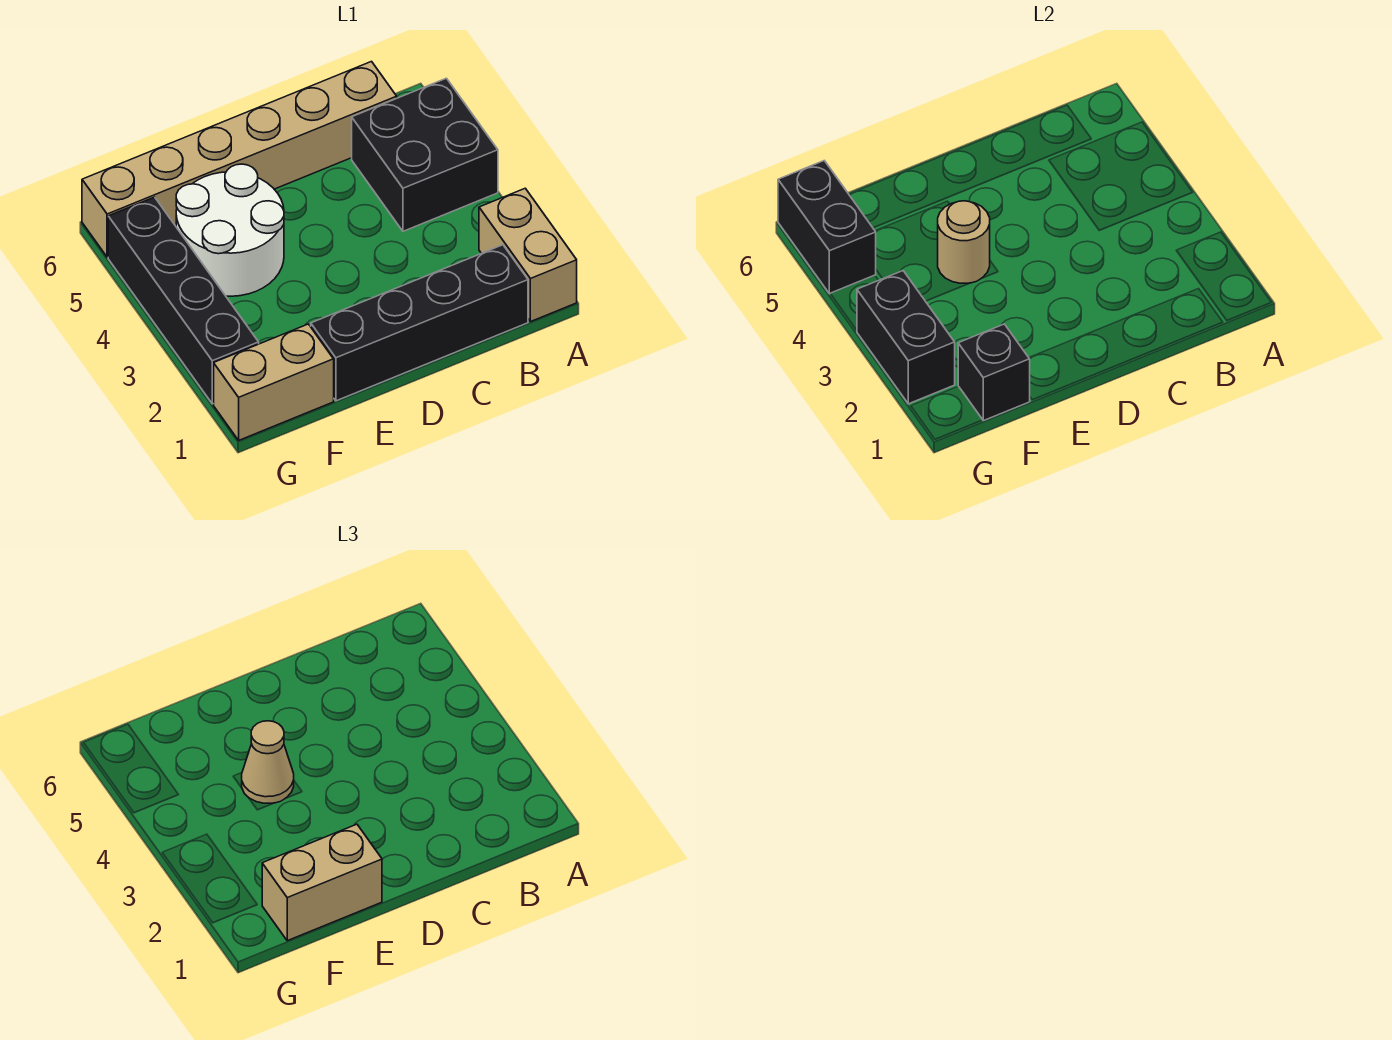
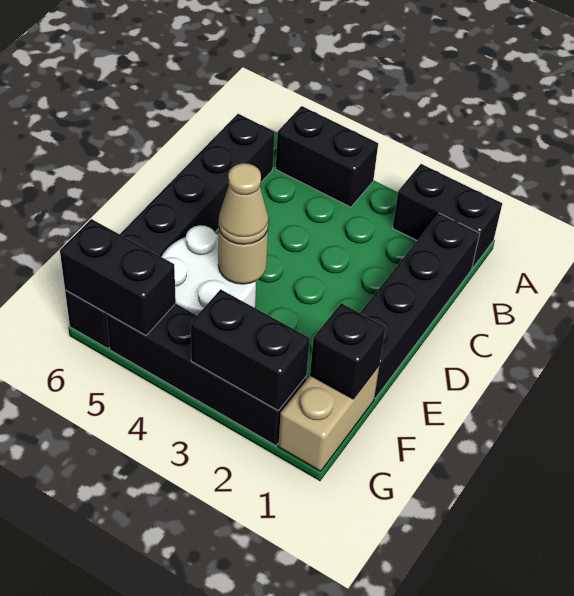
tan brick A1:A2 level 1 -> black brick A1:A2 level 1
black brick A4:B5 level 1 -> black brick A4:A5 level 1
tan brick B6:G6 level 1 -> black brick B6:G6 level 1
tan brick E1:F1 level 3 -> none

